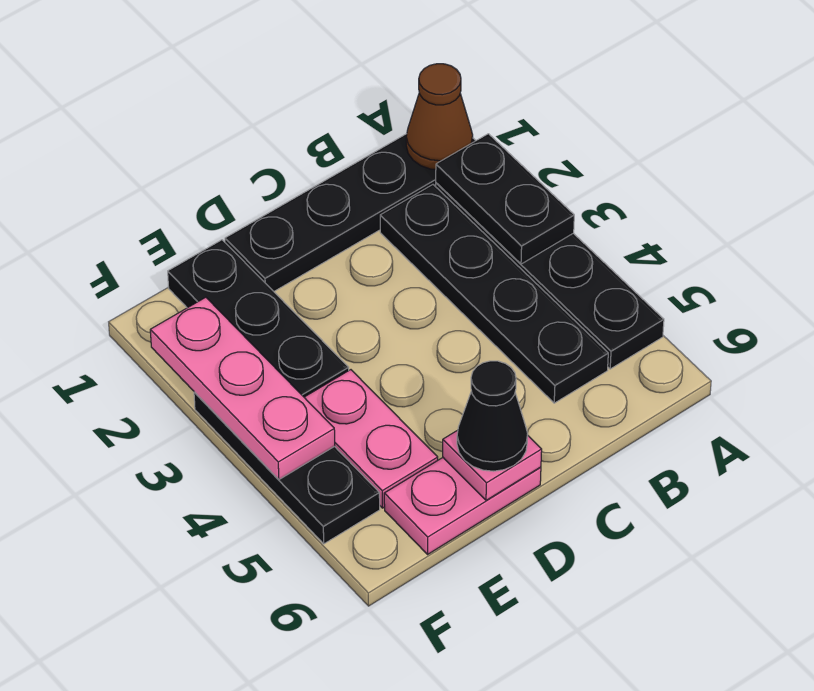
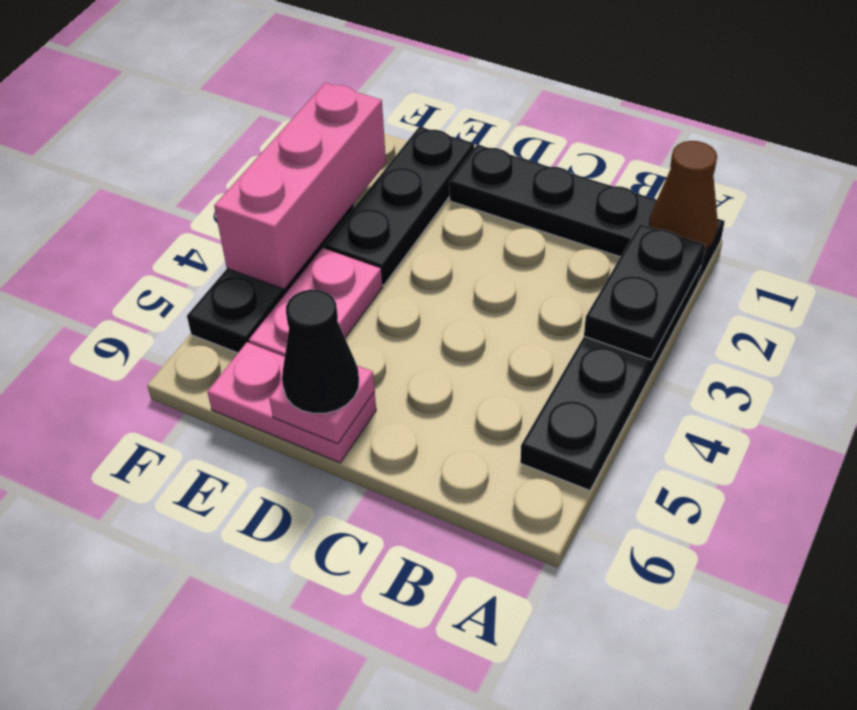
black plate B2:B5 level 1 -> none
pink plate F2:F4 level 2 -> pink brick F2:F4 level 2

